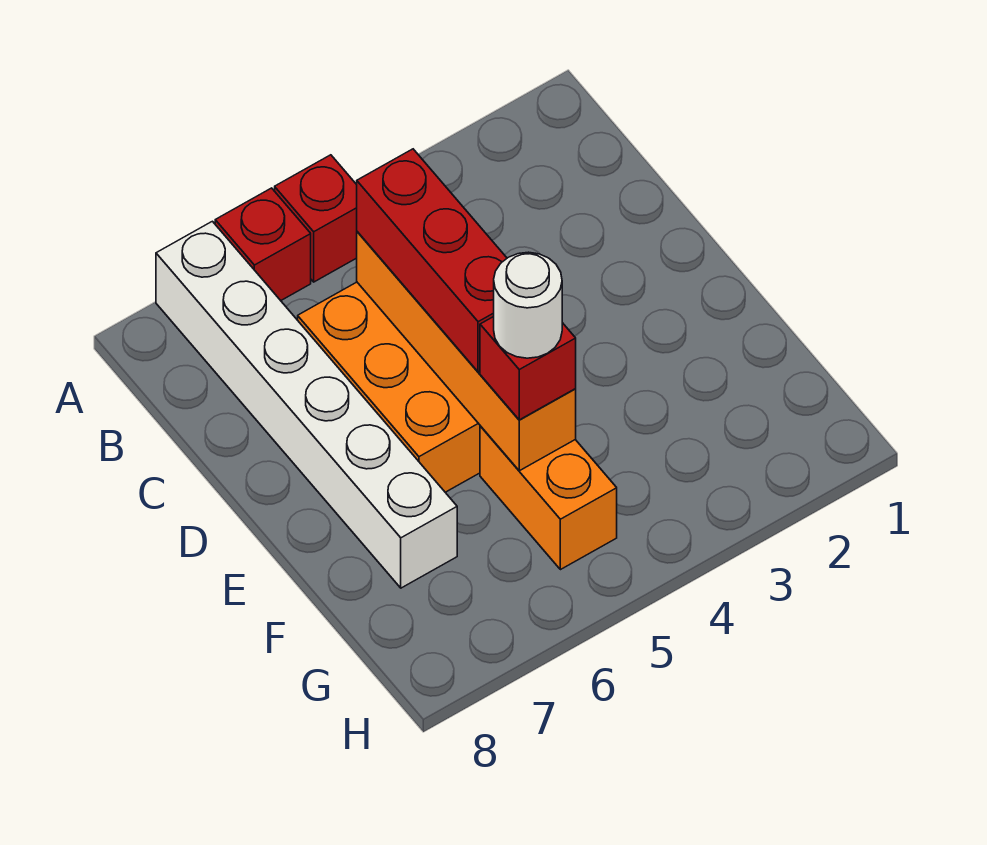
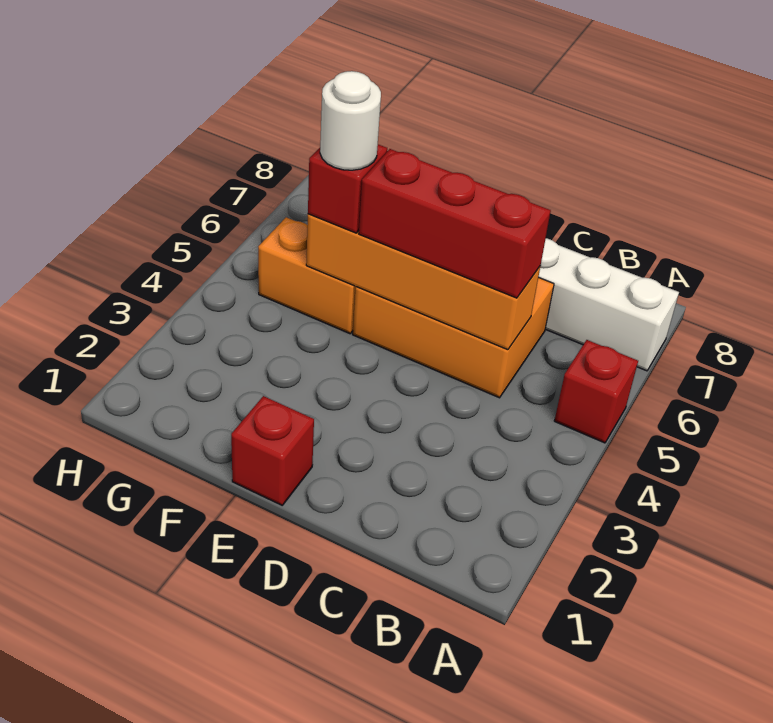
red brick A6 level 1 -> red brick E1 level 1

